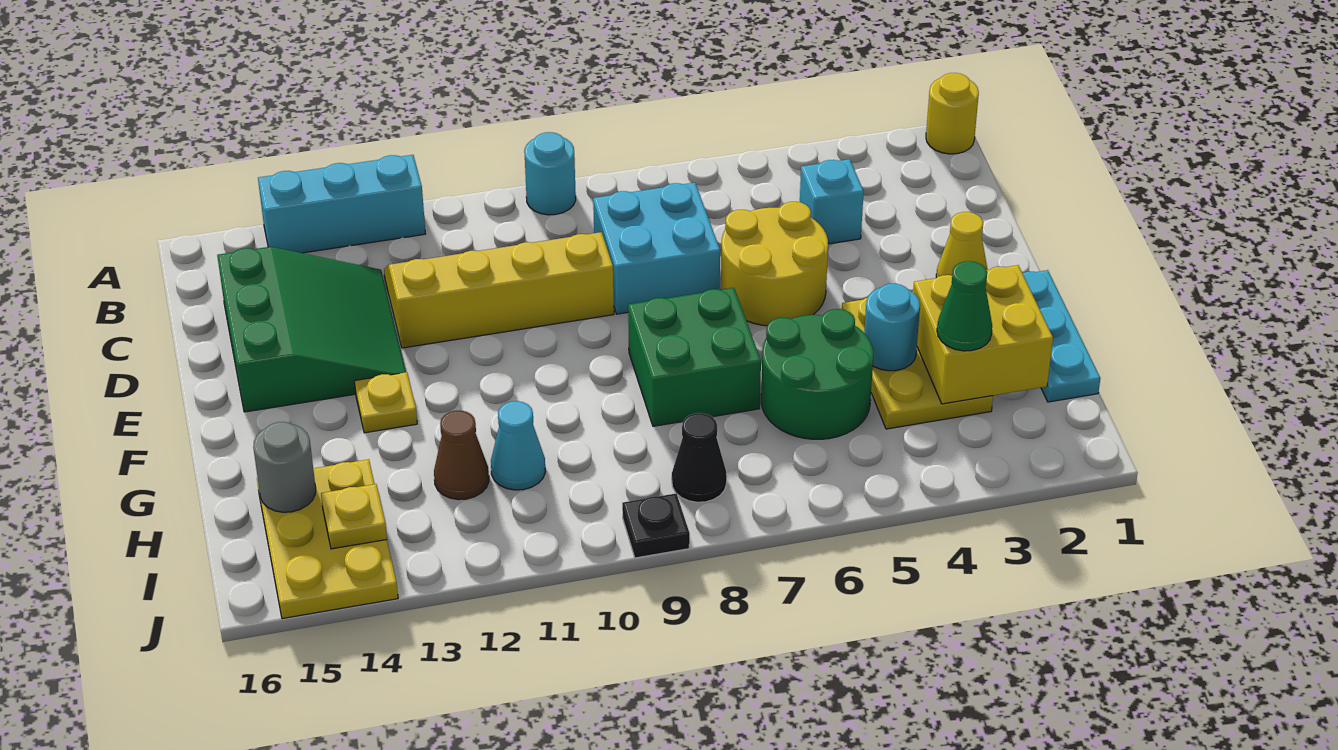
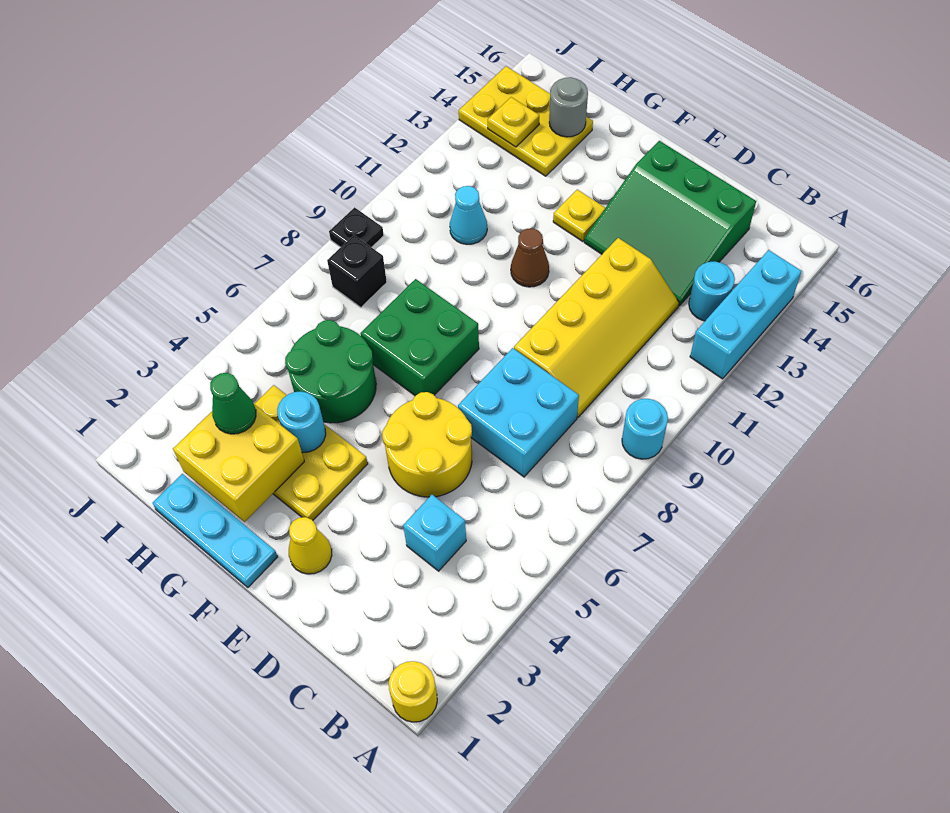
none -> cyan round brick B13 level 1
brown cone H12 level 1 -> brown cone F11 level 1
black cone I8 level 1 -> black brick I8 level 1

